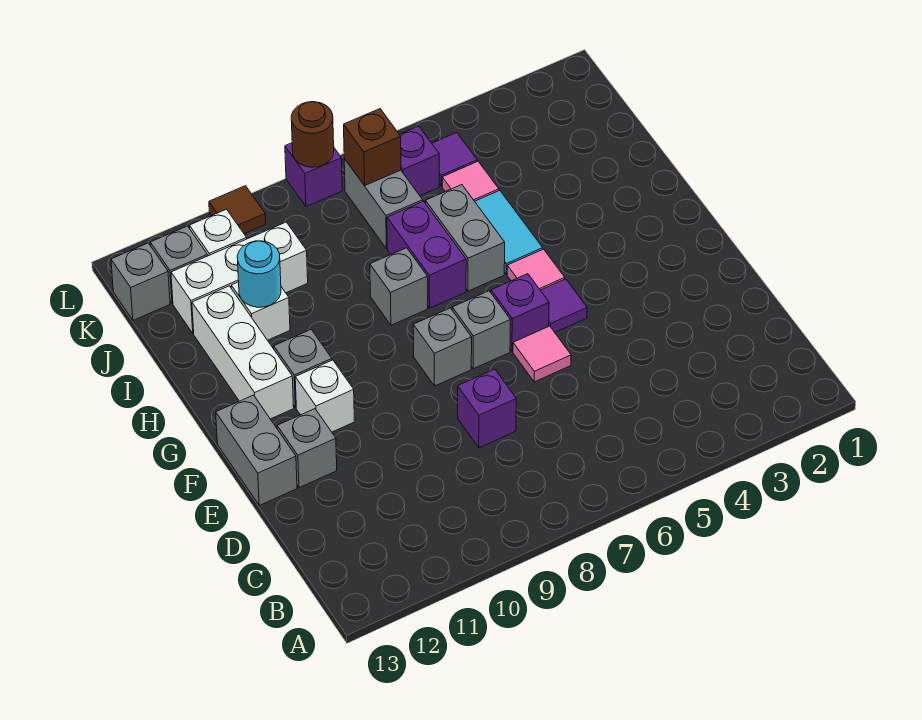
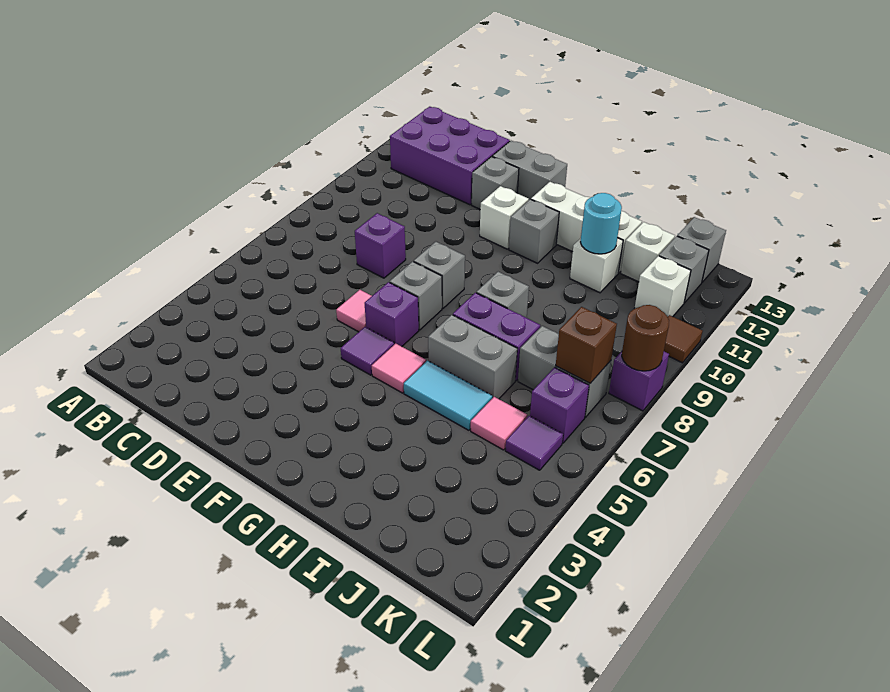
none -> purple brick B12:D13 level 1
white brick J10:J12 level 1 -> white brick J12 level 1

